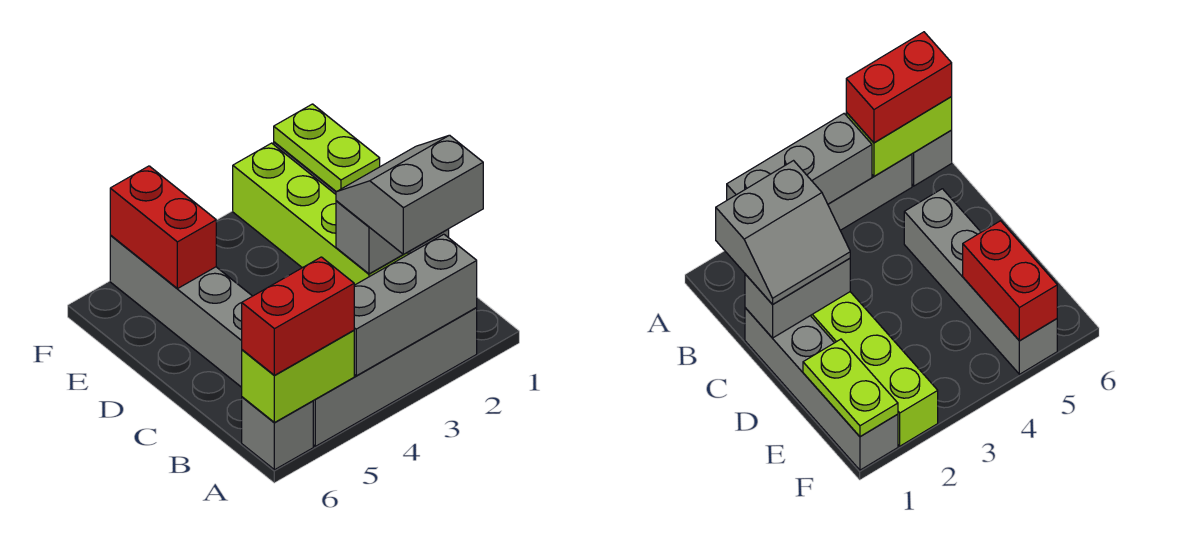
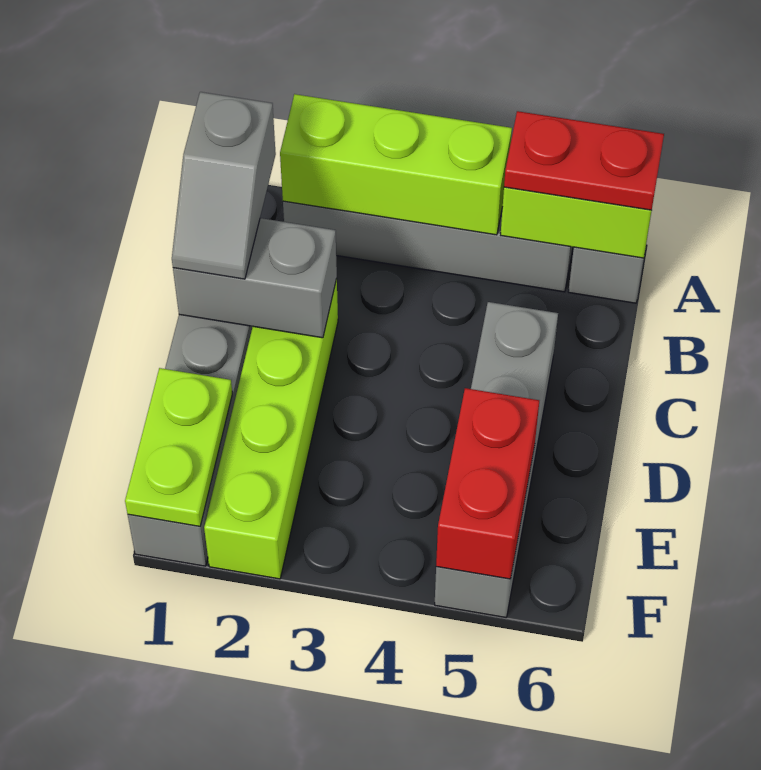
grey brick A2:A4 level 2 -> lime brick A2:A4 level 2
red brick A5:A6 level 3 -> red plate A5:A6 level 3
grey slope B1:C2 level 3 top B -> grey slope B1:C1 level 3 top B

